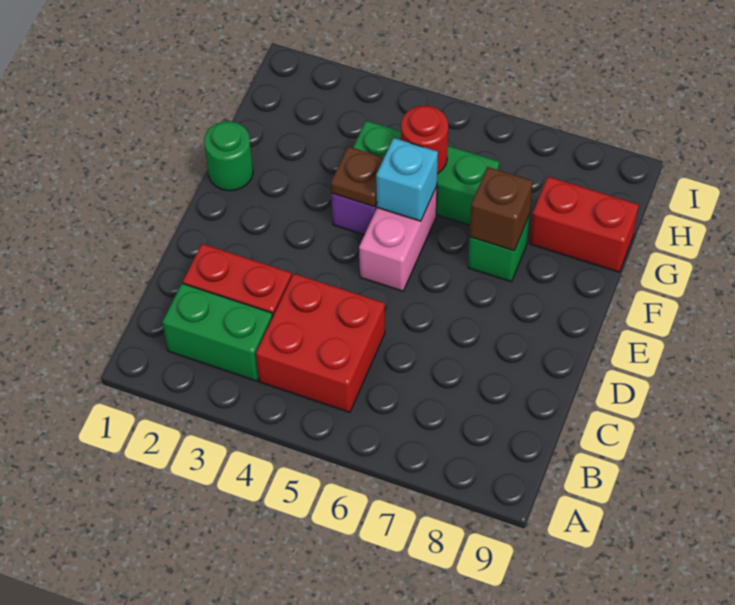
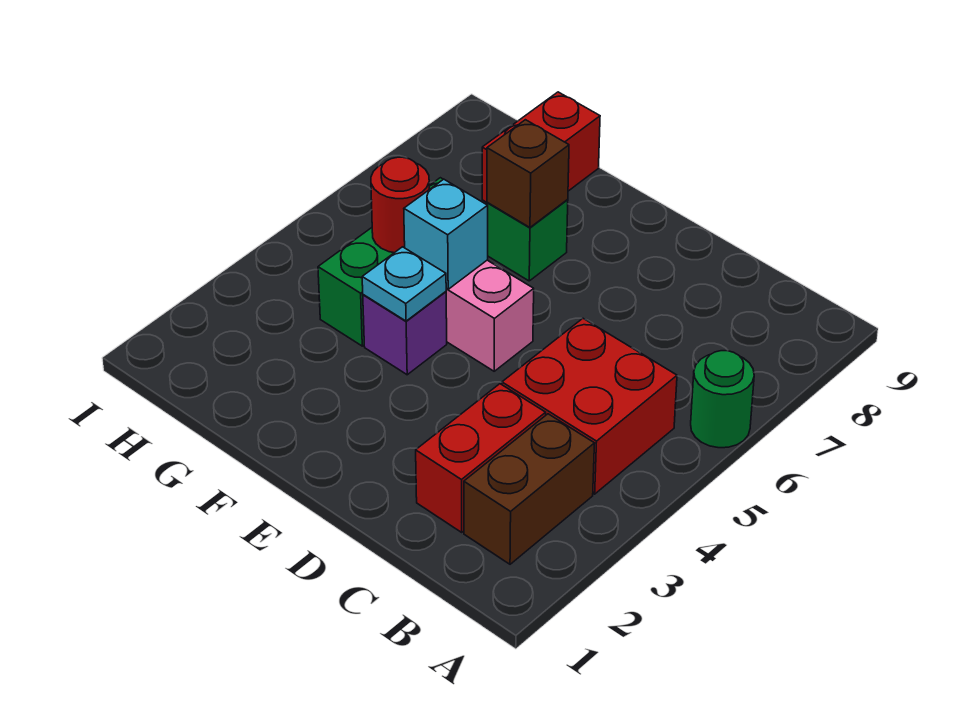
green brick B2:B3 level 1 -> brown brick B2:B3 level 1
green round brick F1 level 1 -> green round brick A6 level 1
brown plate F4 level 2 -> cyan plate F4 level 2

